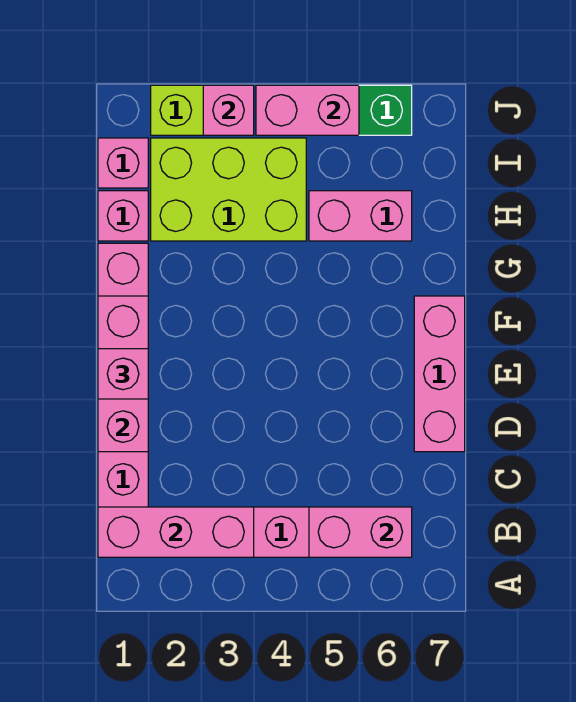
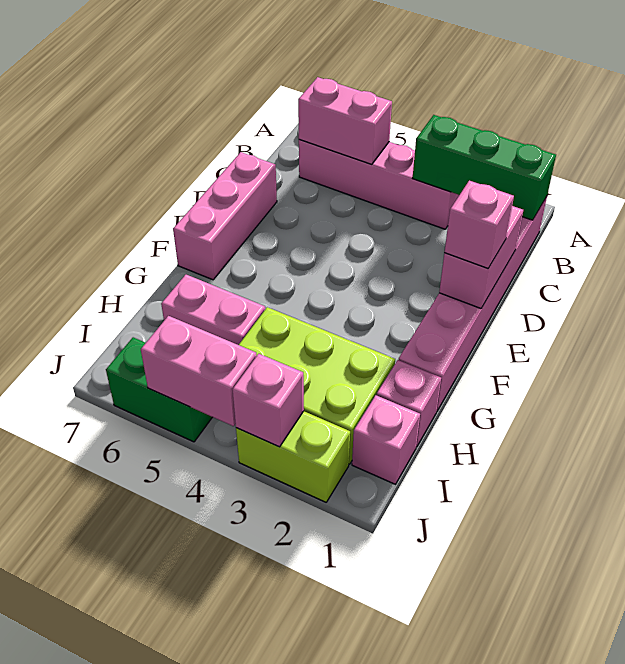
pink brick B1:B3 level 2 -> green brick B1:B3 level 2
pink brick D1:F1 level 2 -> pink brick D1:E1 level 2

